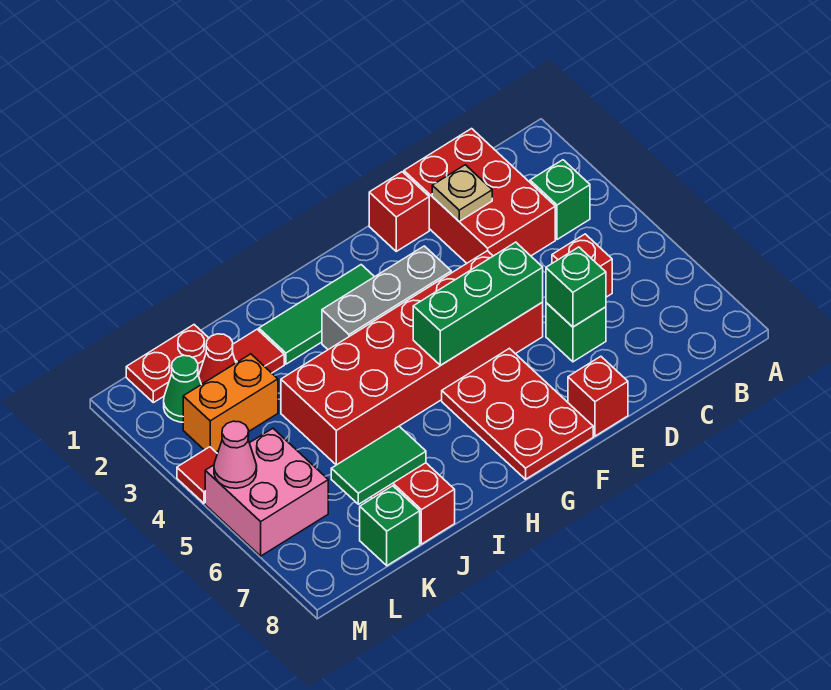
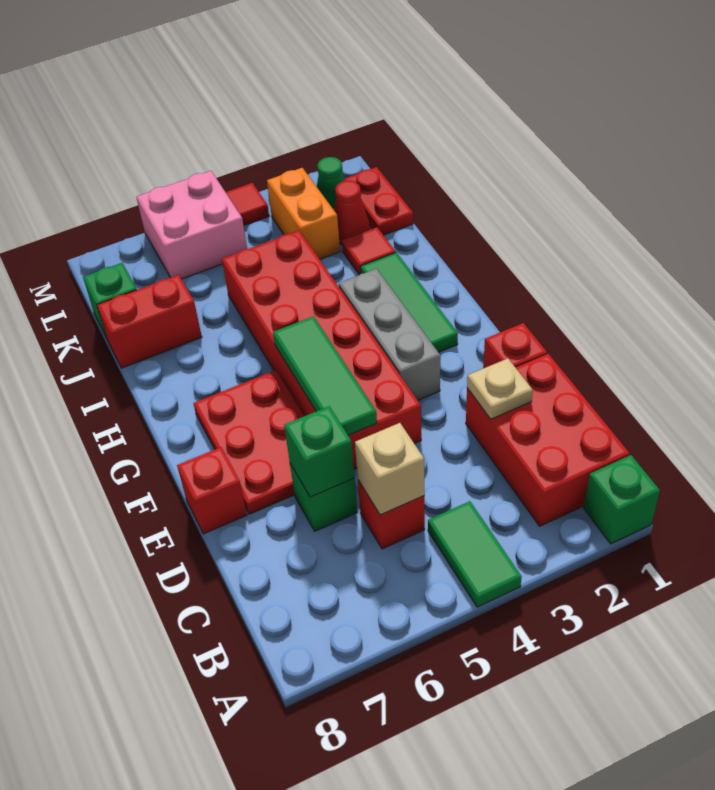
green brick B3 level 1 -> green brick A1 level 1
red brick C1:D3 level 1 -> red brick B1:D2 level 1
none -> tan brick C5 level 2
green brick E5:G5 level 2 -> green tile E5:G5 level 2
red plate F6:G8 level 1 -> red plate E6:G7 level 1
green tile J7:K7 level 2 -> green tile A4:B4 level 1
pink cone M5 level 2 -> none

